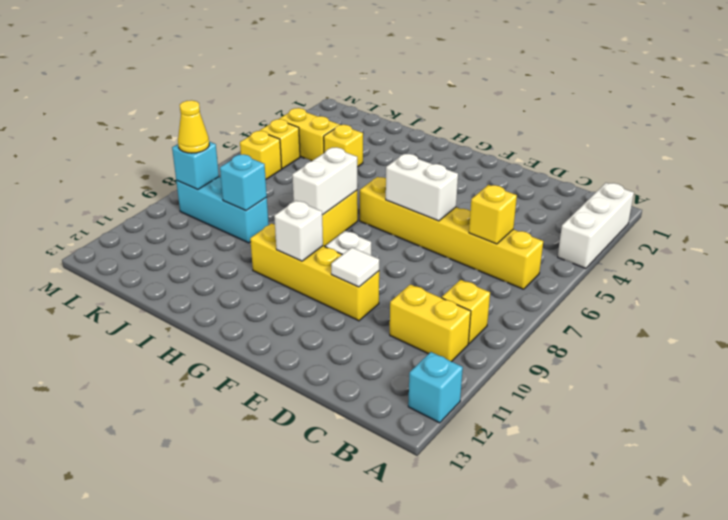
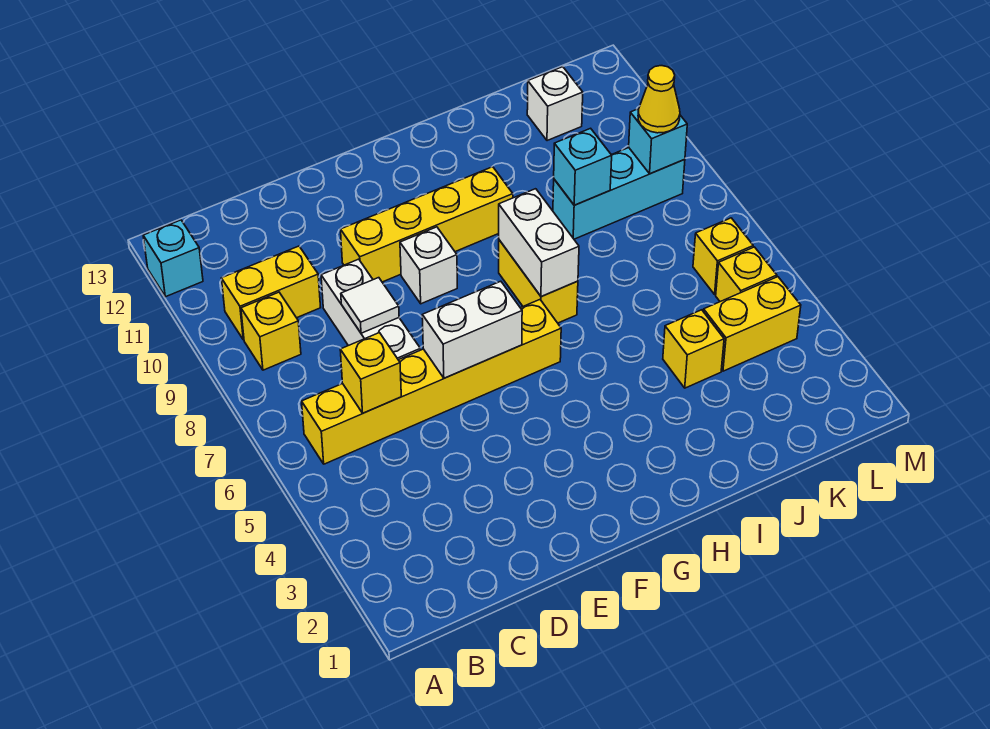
white brick A2:A4 level 1 -> white brick D7:D9 level 1
white tile E10 level 2 -> white tile D8 level 2
white brick G10 level 2 -> white brick K12 level 1

